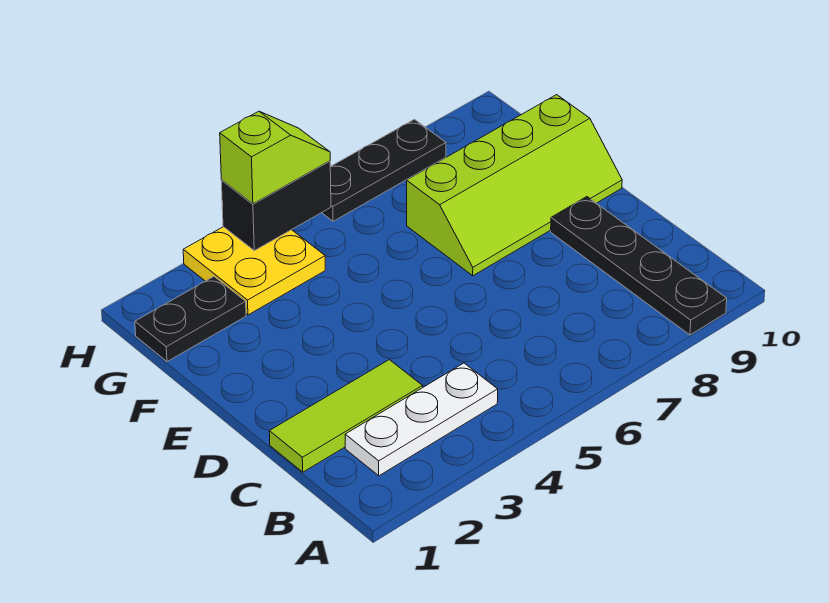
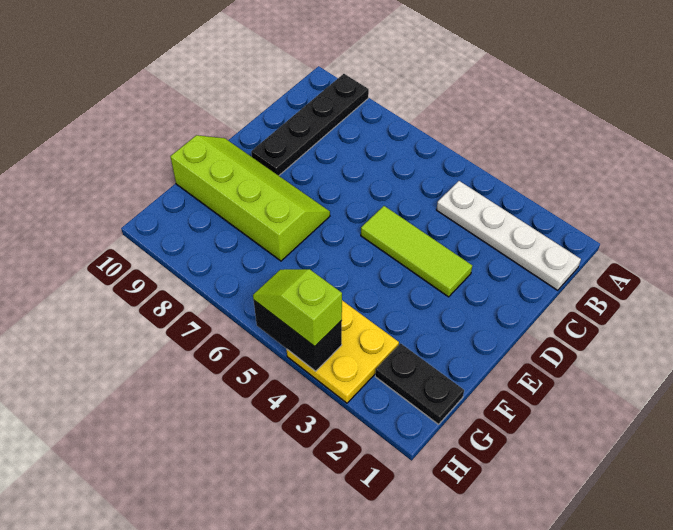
white plate B2:B4 level 1 -> white plate B1:B4 level 1
lime tile C1:C3 level 1 -> lime tile D3:D5 level 1
black plate H6:H8 level 1 -> none

